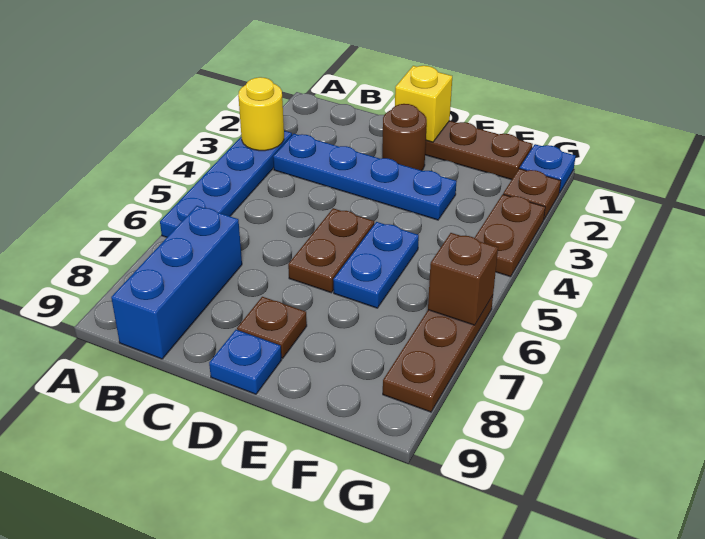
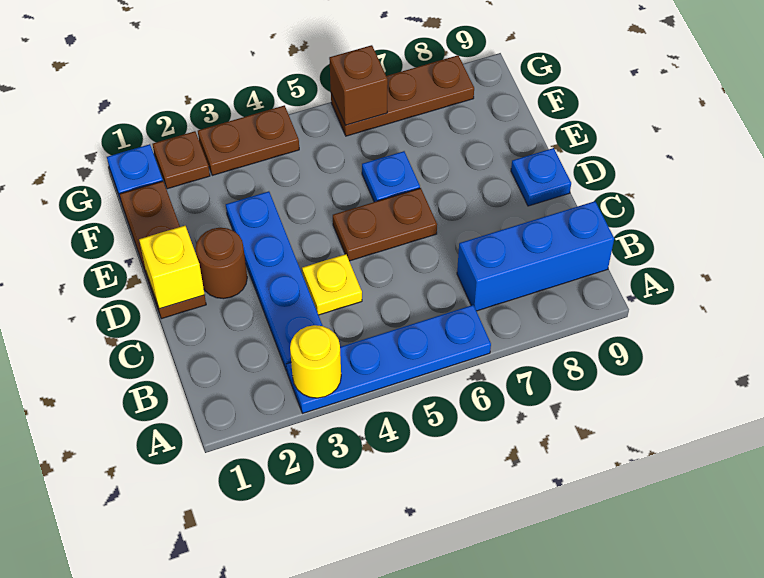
none -> yellow plate C4 level 1
brown plate D8 level 1 -> none
blue plate E5:E6 level 1 -> blue plate E6 level 1

